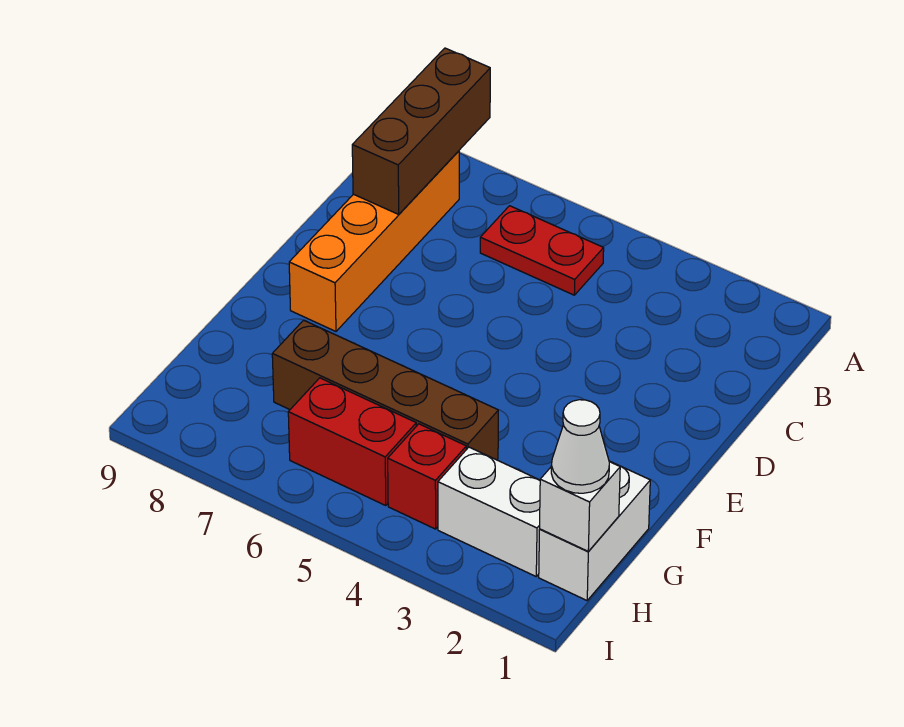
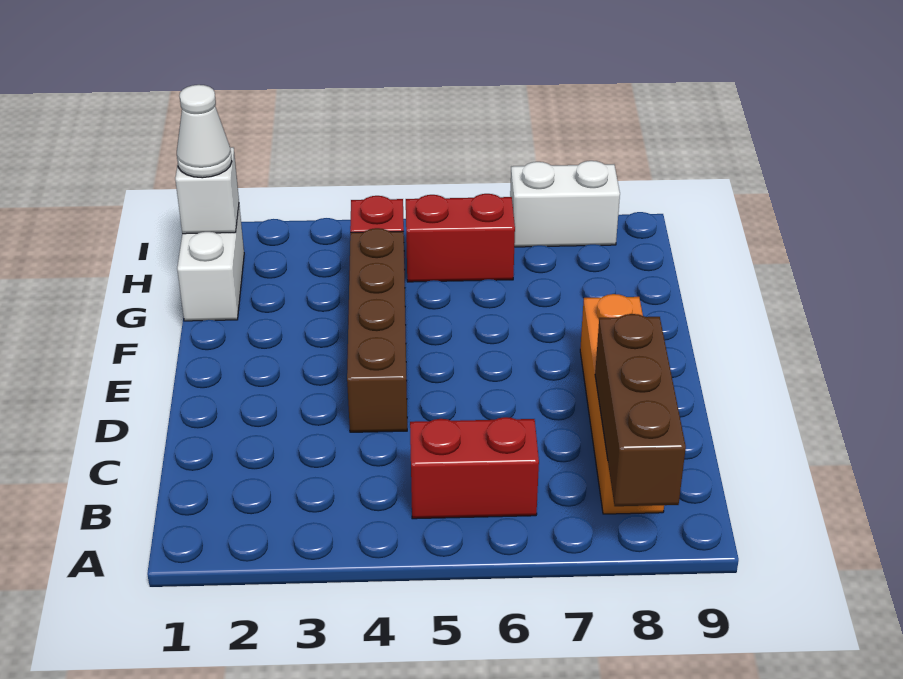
red plate B5:B6 level 1 -> red brick B5:B6 level 1
brown brick G4:G7 level 1 -> brown brick D4:G4 level 1
white brick H2:H3 level 1 -> white brick I7:I8 level 1

